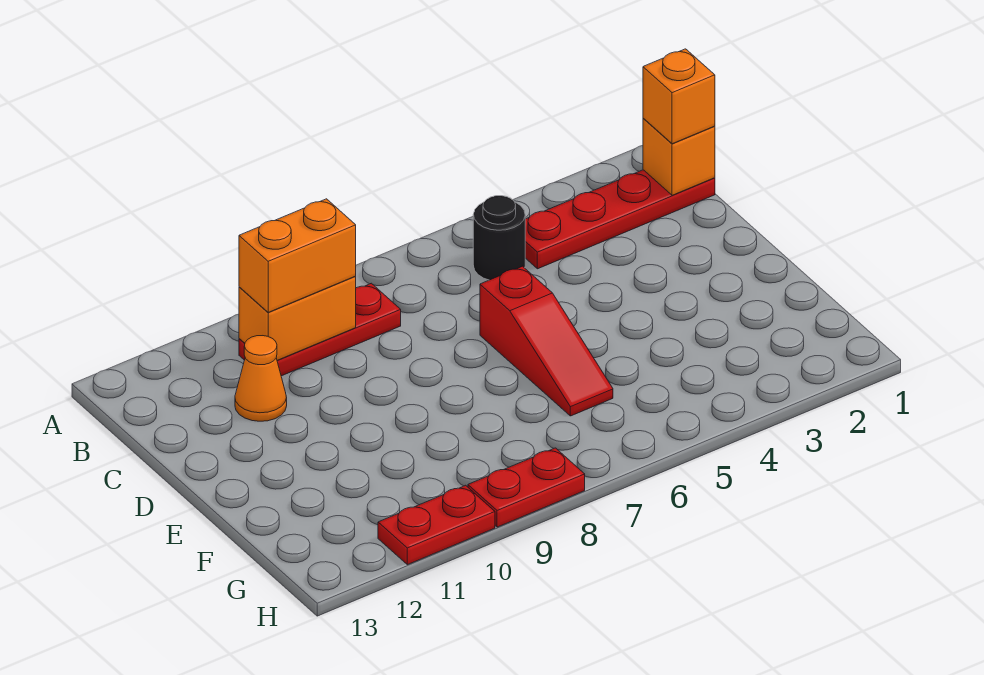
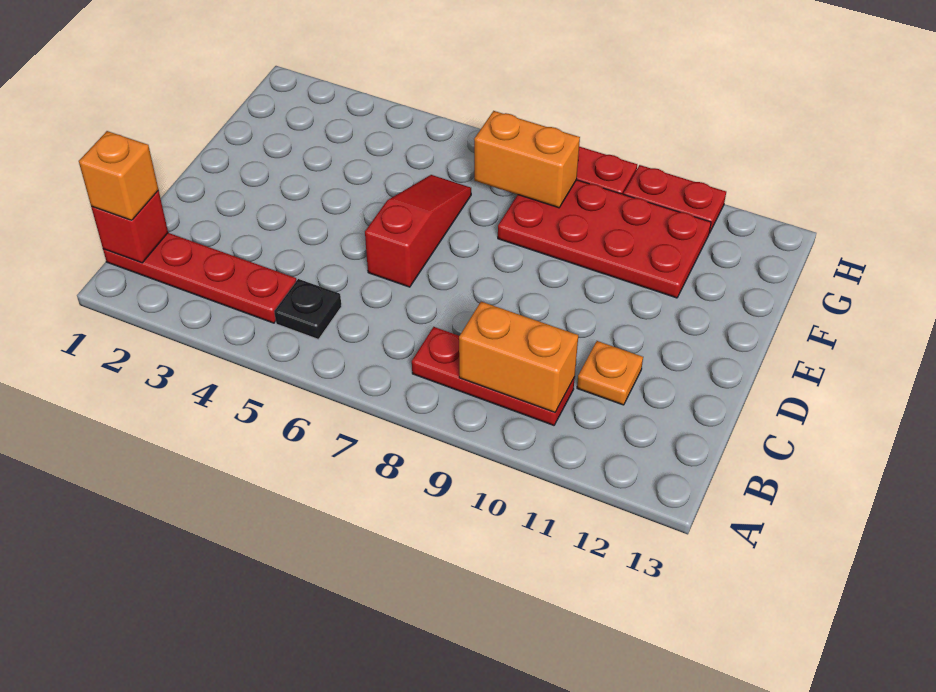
orange brick B1 level 2 -> red brick B1 level 2
black round brick B5 level 1 -> black plate B5 level 1
orange brick B9:B10 level 3 -> orange brick G7:G8 level 2
orange cone C11 level 1 -> orange plate C11 level 1
none -> red plate F8:G11 level 1

